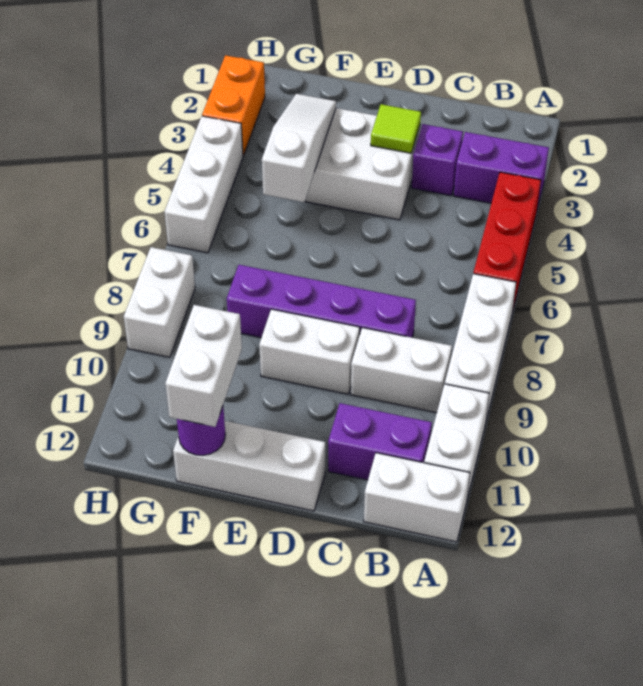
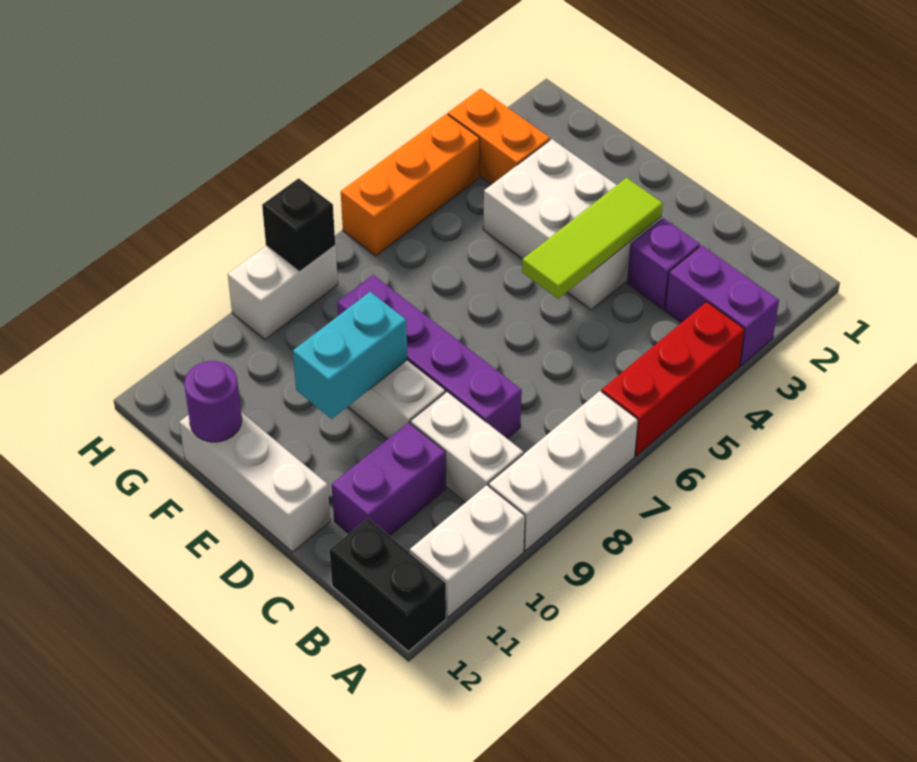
white brick A12:B12 level 1 -> black brick A12:B12 level 1
purple brick B11:C11 level 1 -> purple brick C10:C11 level 1
lime tile D3 level 2 -> lime tile D3:D5 level 2
none -> cyan brick E9:E10 level 2
white slope F3:F5 level 2 top 5 -> none
white brick F11:F12 level 3 -> none
orange brick H2:H3 level 1 -> orange brick G3:H3 level 1
white brick H4:H6 level 1 -> orange brick H4:H6 level 1
none -> black brick H8 level 2

